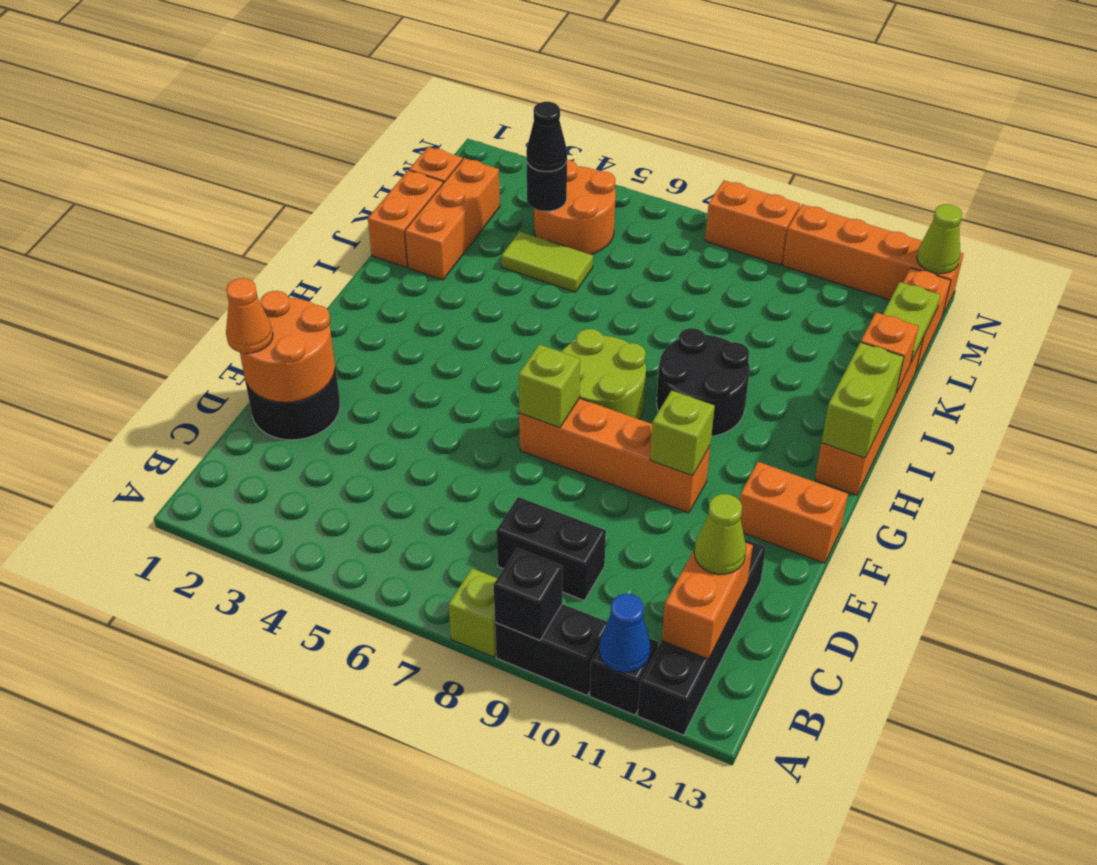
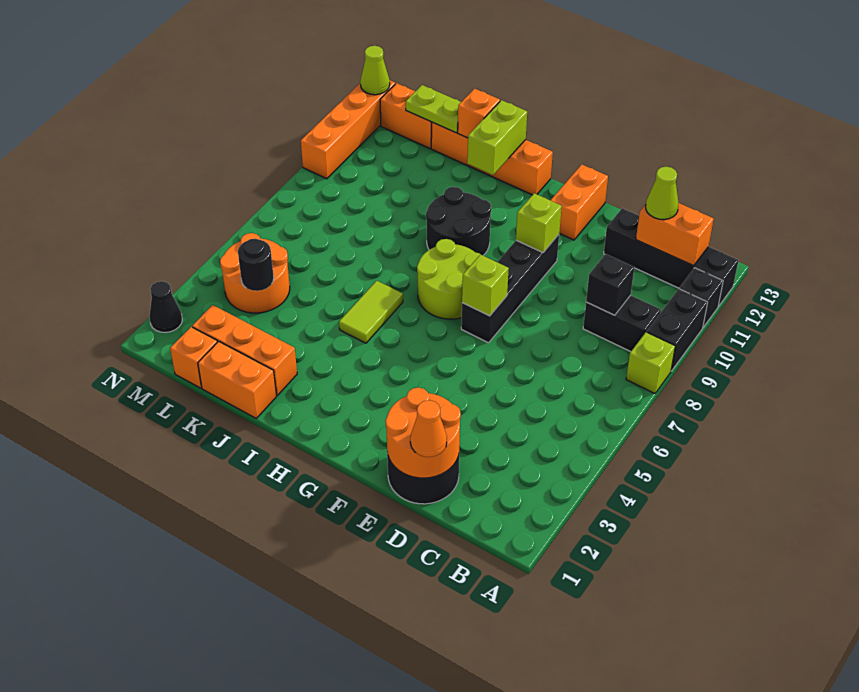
black brick A9 level 2 -> black brick C9 level 2
blue cone A11 level 2 -> none
black brick C8:C9 level 1 -> black brick B9:C9 level 1
orange brick F7:F10 level 1 -> black brick F7:F10 level 1
lime brick H13:I13 level 2 -> lime brick I12:I13 level 2
lime tile K4:K5 level 1 -> lime tile I5:I6 level 1
black cone L4 level 3 -> black cone N2 level 1
orange brick N8:N9 level 1 -> none

